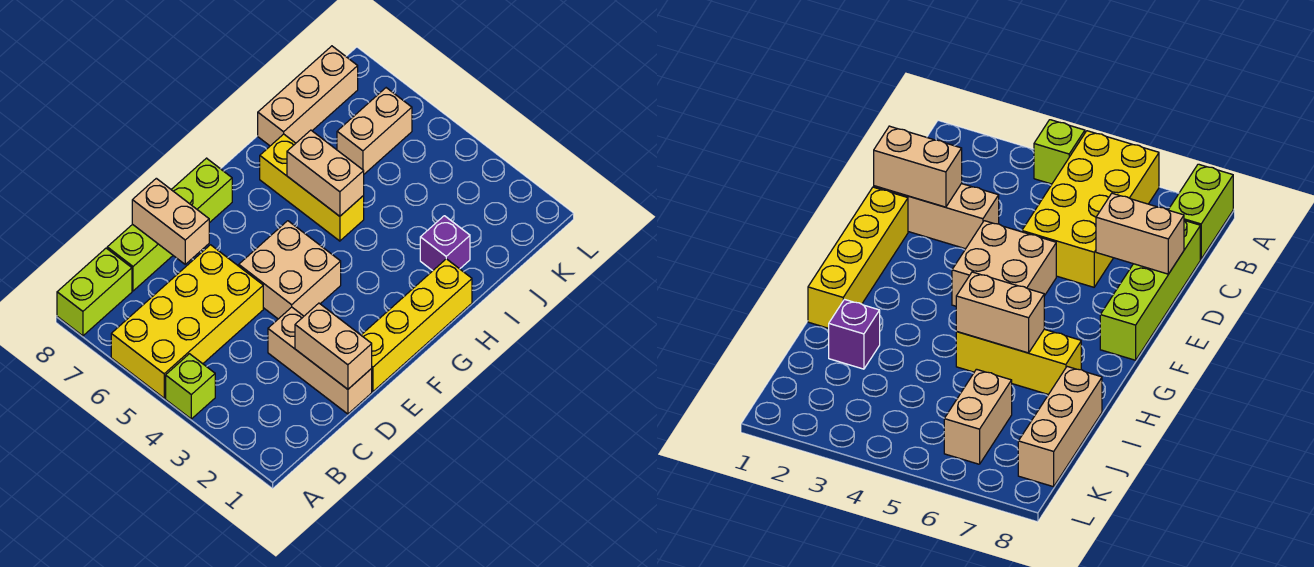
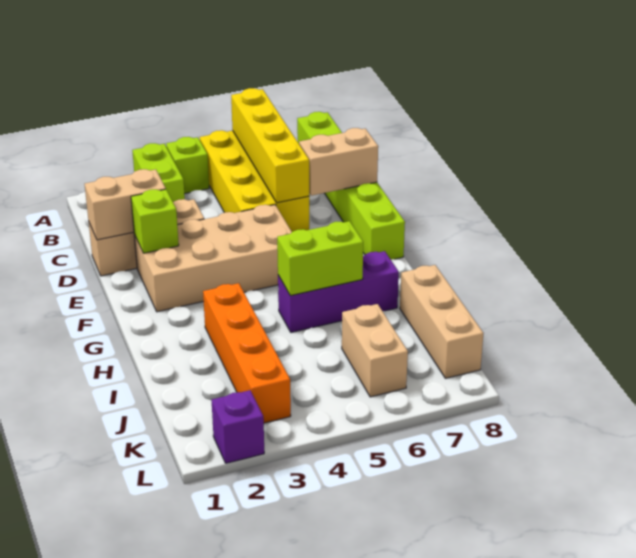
none -> lime brick A3:B3 level 1
yellow brick E1:H1 level 1 -> yellow brick A6:D6 level 2
none -> lime brick E2 level 2
tan brick E4:F5 level 1 -> tan brick E2:F5 level 1
none -> orange brick H3:K3 level 1
yellow brick H5:H7 level 1 -> purple brick H5:H7 level 1
tan brick H5:H6 level 2 -> lime brick H5:H6 level 2
purple brick I2 level 1 -> purple brick L2 level 1

